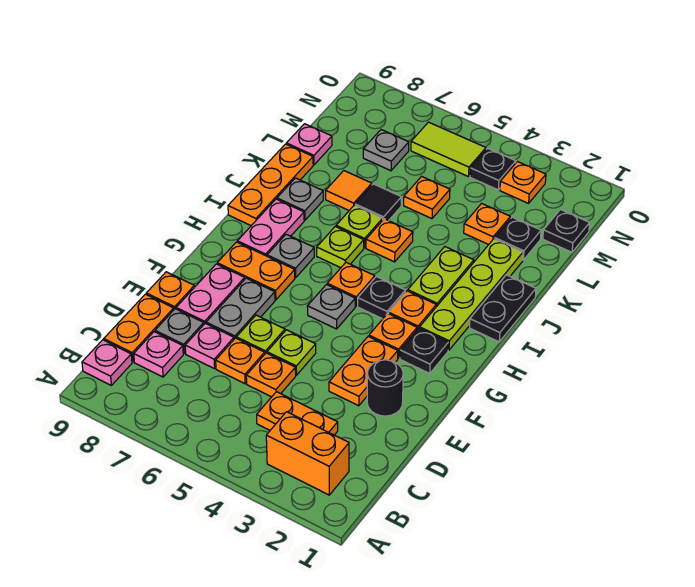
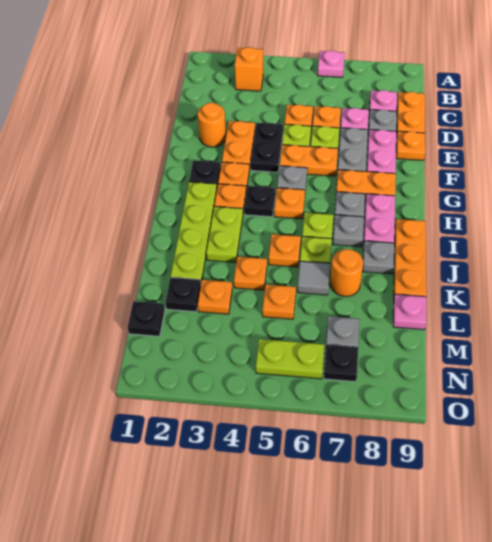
orange brick B2:B3 level 1 -> orange brick B3 level 1
pink plate B9 level 1 -> pink plate A6 level 1
orange plate C3:C4 level 1 -> orange plate F5:F6 level 1
black round brick E2 level 1 -> orange round brick E2 level 1
black plate I1:J1 level 1 -> black plate E4:F4 level 1
none -> grey plate I7 level 1
black tile K6 level 1 -> grey tile K6 level 1
orange tile K7 level 1 -> orange round brick K7 level 1
orange plate N3 level 1 -> orange plate K4 level 1
black plate N4 level 1 -> black plate N7 level 1
lime tile N5:N6 level 1 -> lime plate N5:N6 level 1

